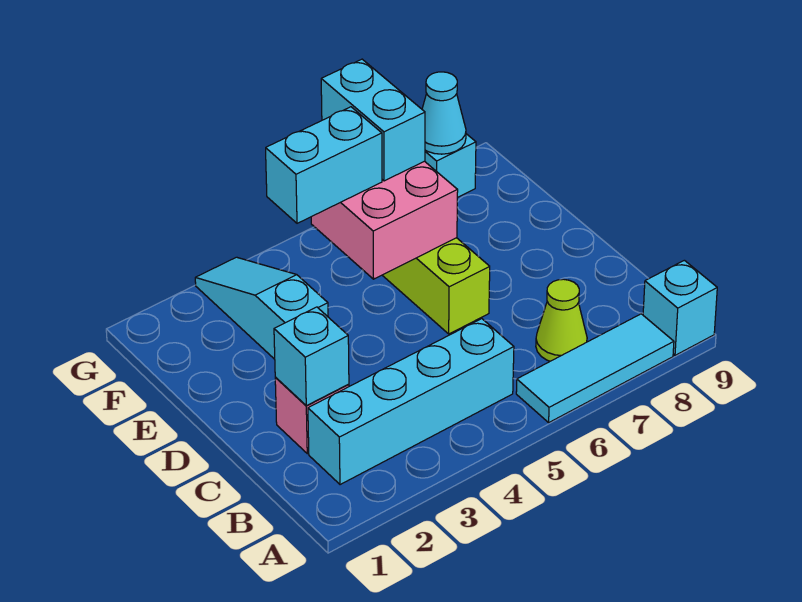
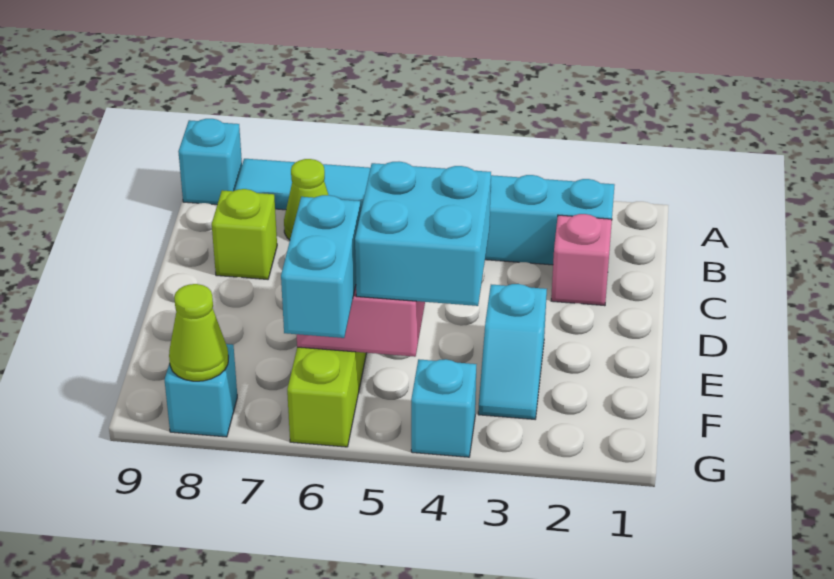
cyan brick C2 level 2 -> cyan brick G4 level 1
none -> lime brick C8 level 1
cyan slope E3:G3 level 1 top E -> cyan slope E3:F3 level 1 top E
cyan brick F4:F5 level 3 -> cyan brick E4:F5 level 3
cyan cone G8 level 2 -> lime cone G8 level 2

